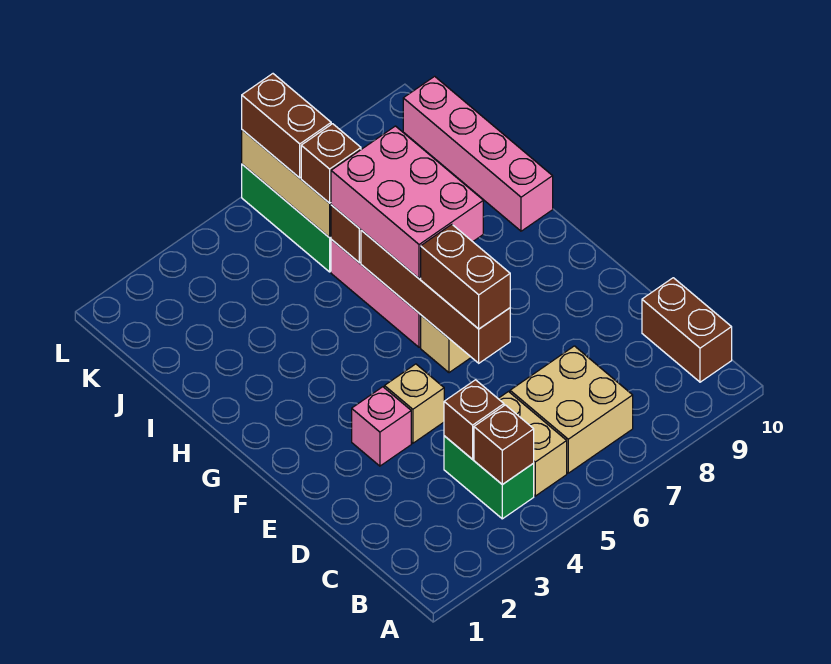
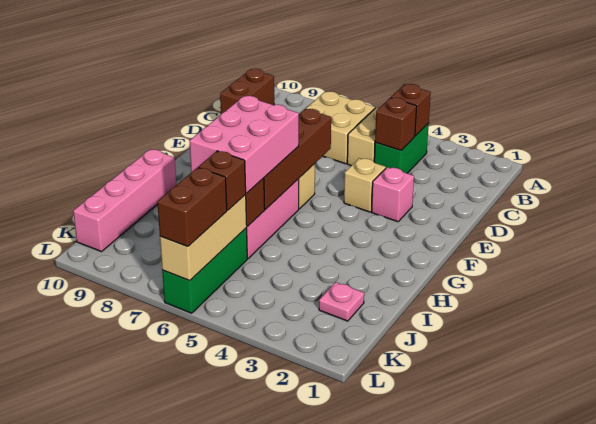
brown brick E6:F6 level 3 -> none
none -> pink plate J2 level 1

